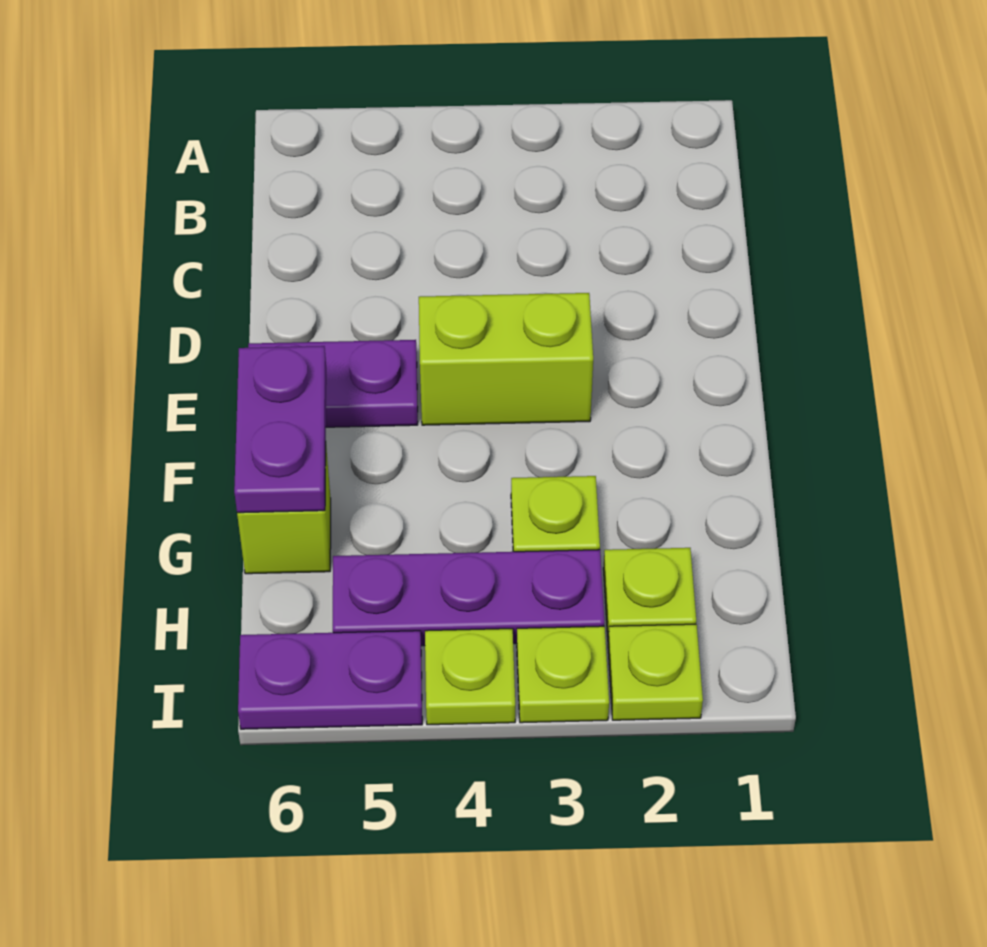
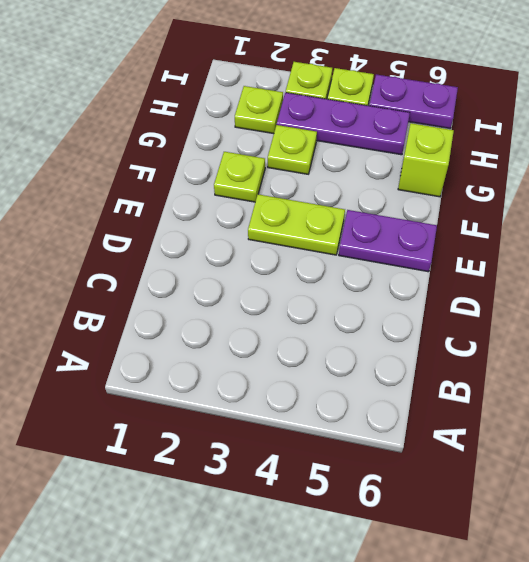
lime brick E3:E4 level 1 -> lime plate E3:E4 level 1
purple plate F6:G6 level 2 -> none
lime plate I2 level 1 -> lime plate F2 level 1

